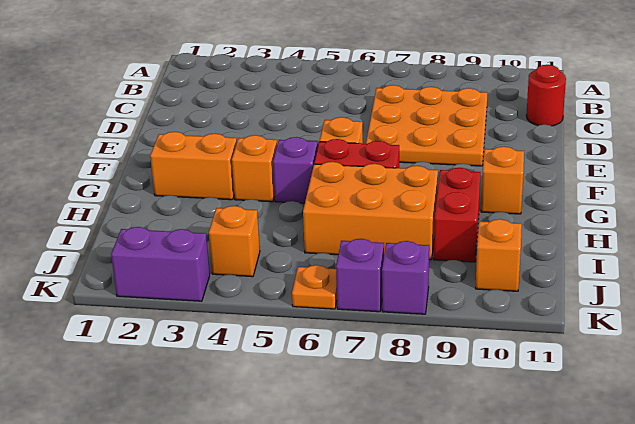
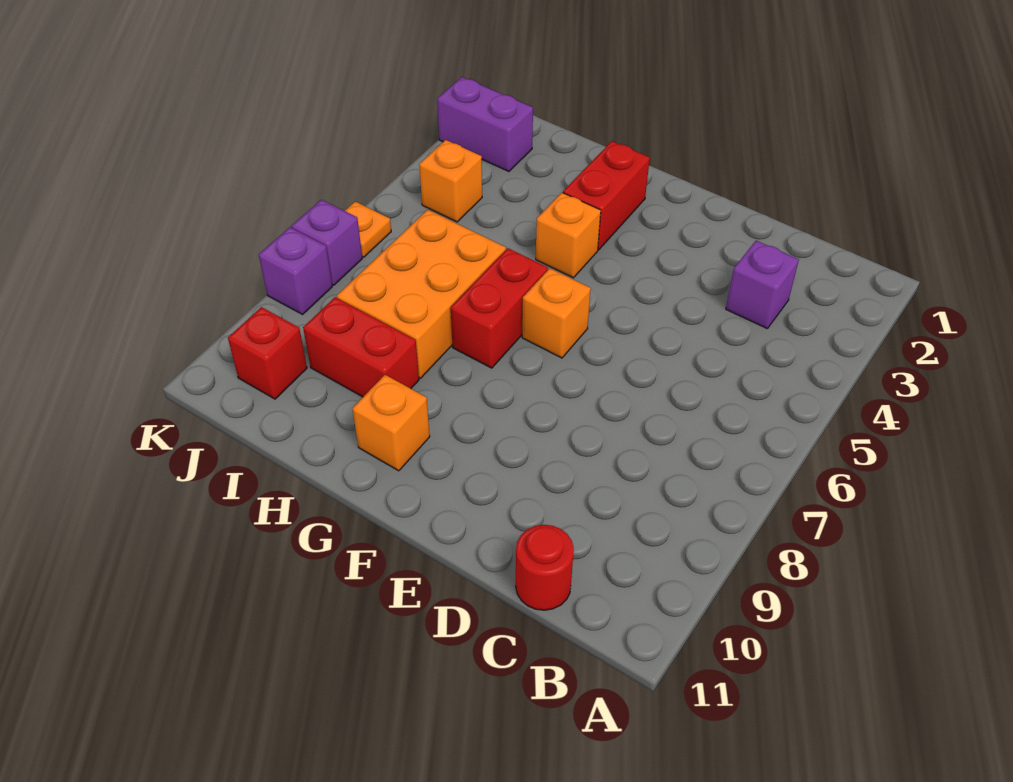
orange plate C7:E9 level 1 -> none
orange brick G2:G3 level 1 -> red brick G2:G3 level 1
purple brick G5 level 1 -> purple brick C3 level 1
orange brick J10 level 1 -> red brick J10 level 1
purple brick K2:K3 level 1 -> purple brick J2:K2 level 1

